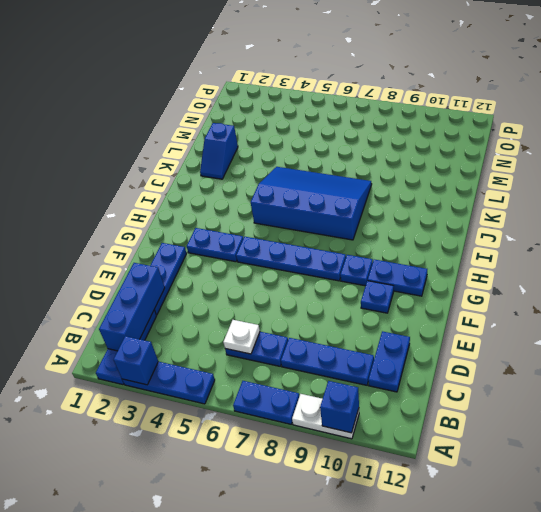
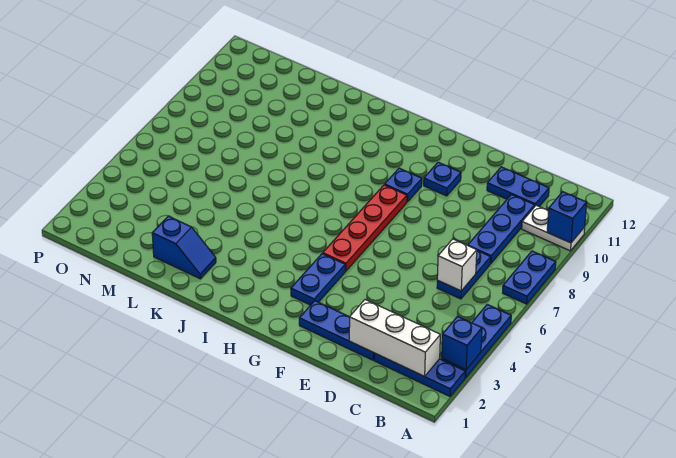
white plate A9:A10 level 1 -> white plate A10:B10 level 1
blue brick B2:D2 level 2 -> white brick B2:D2 level 2
white plate C6 level 2 -> white brick C6 level 2
blue plate G5:G8 level 1 -> red plate G5:G8 level 1
blue plate G10:G11 level 1 -> none
blue slope I5:K8 level 1 top I -> none

